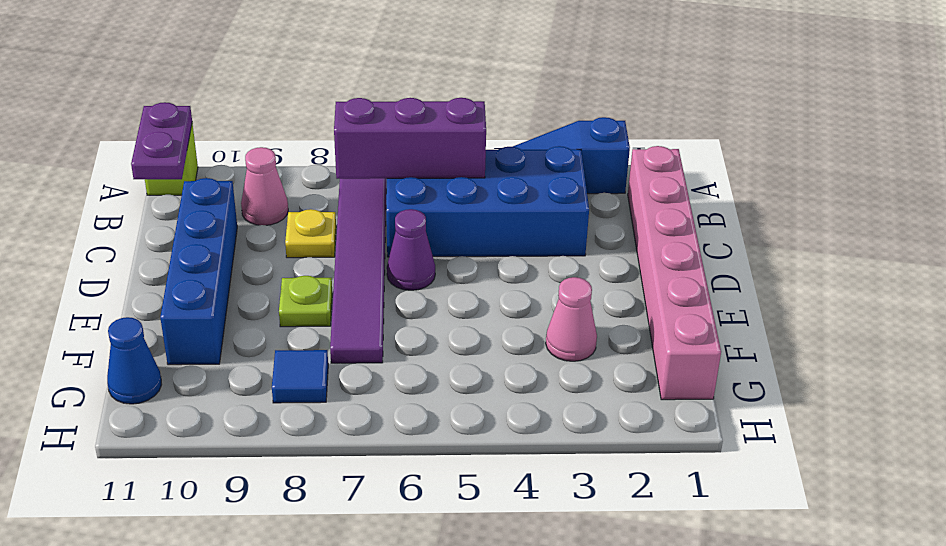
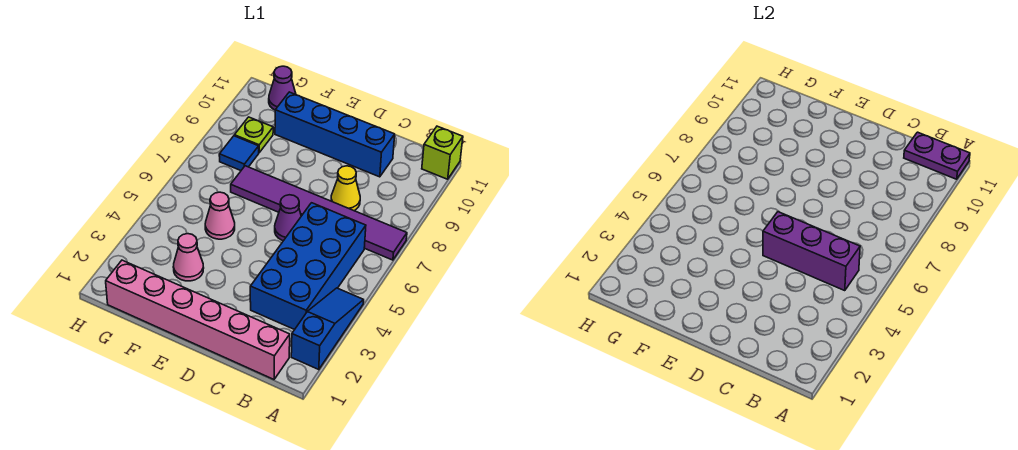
purple brick B5:B7 level 2 -> purple brick B5:D5 level 2
pink cone B9 level 1 -> pink cone F5 level 1
yellow plate C8 level 1 -> yellow cone C8 level 1
lime plate E8 level 1 -> lime plate G9 level 1
blue cone G11 level 1 -> purple cone G11 level 1

